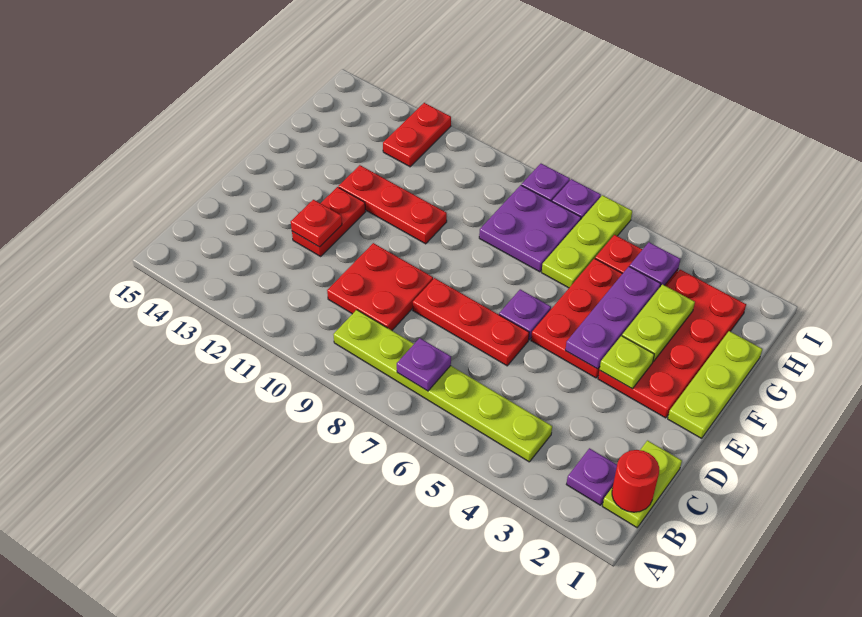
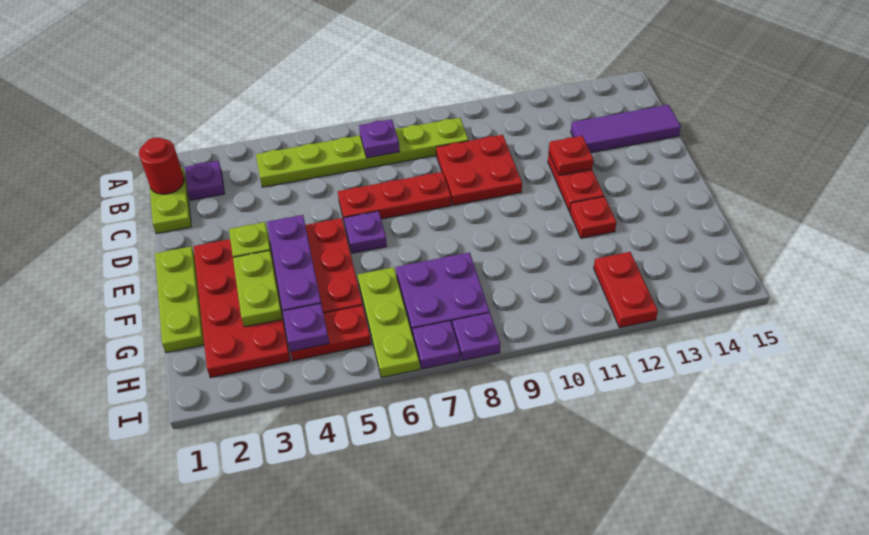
none -> purple tile C13:C15 level 1
red plate F10:F12 level 1 -> red plate F12 level 1

